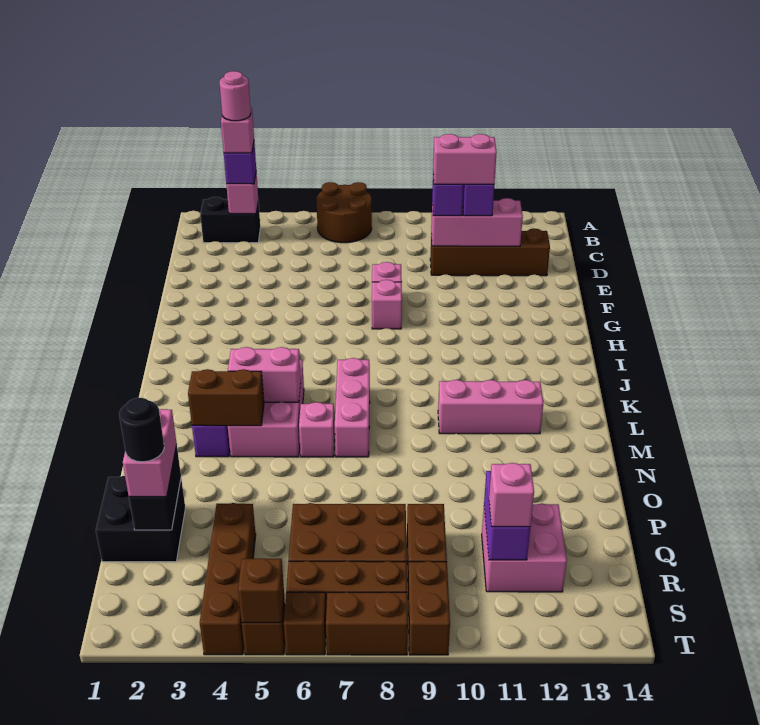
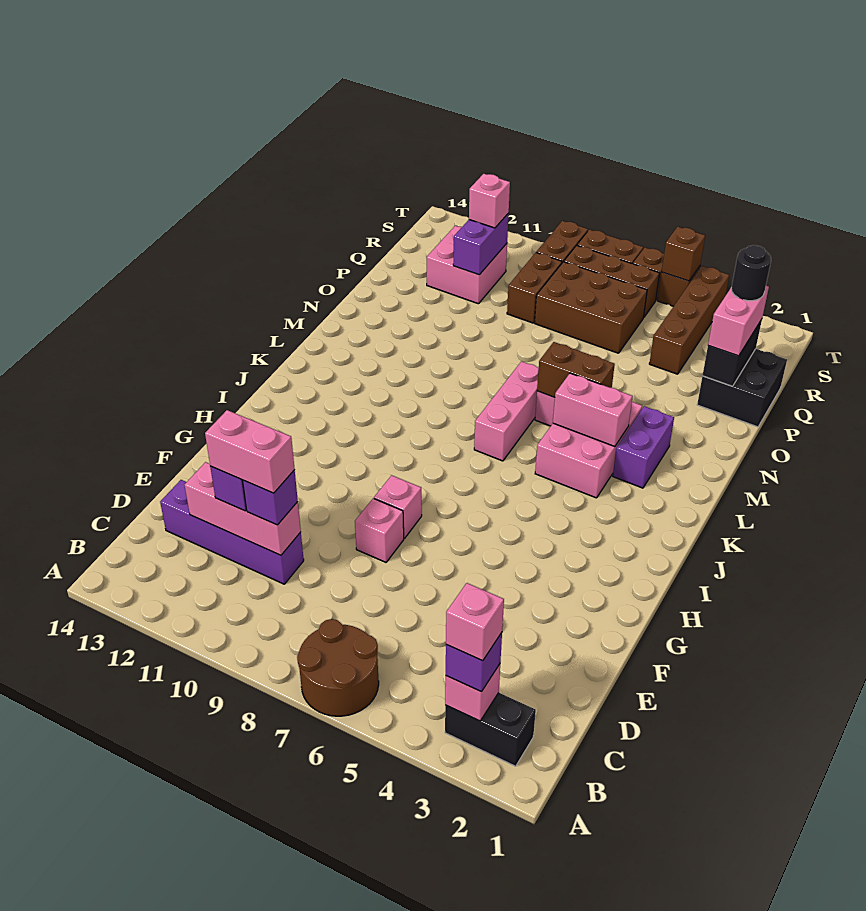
pink round brick B3 level 5 -> none
brown brick D10:D13 level 1 -> purple brick D10:D13 level 1
pink brick L10:L12 level 1 -> none
brown brick M3:M4 level 2 -> brown brick M5:M6 level 2

